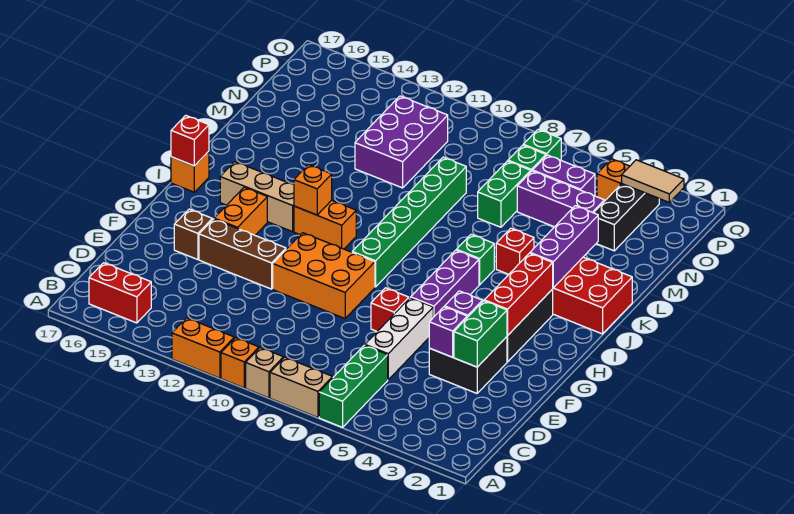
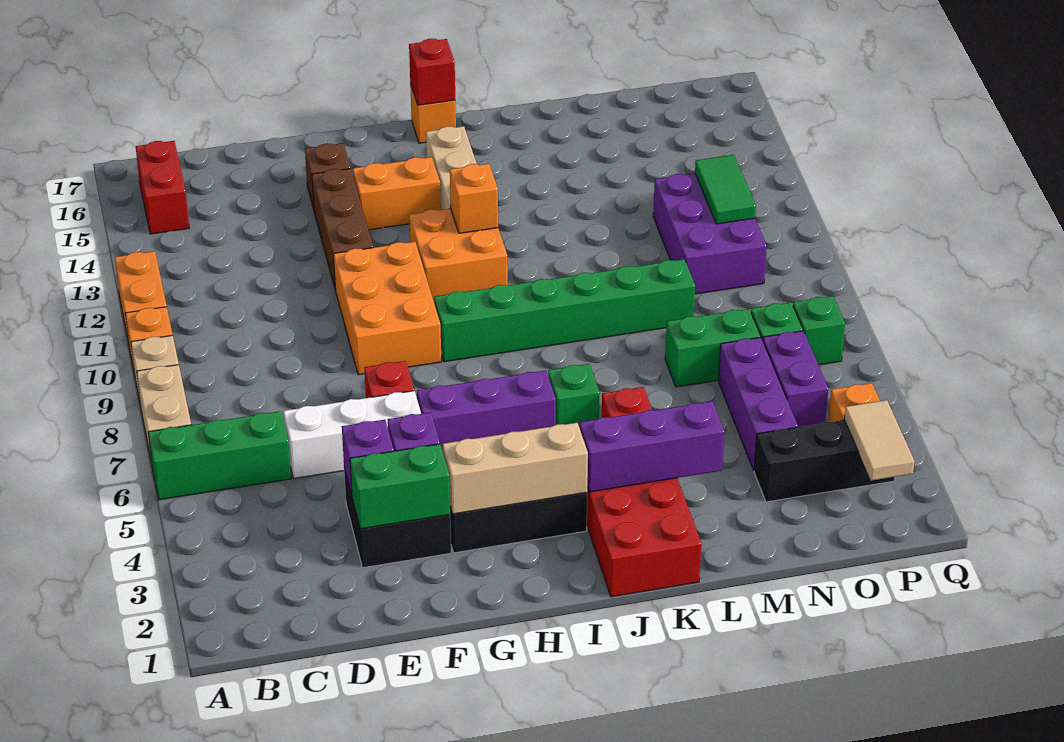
red brick G3:I3 level 2 -> tan brick G3:I3 level 2
orange brick I11:I12 level 1 -> orange brick H11:I12 level 1
purple brick M11:O12 level 1 -> purple brick N10:O12 level 1
none -> green tile O11:O12 level 2

